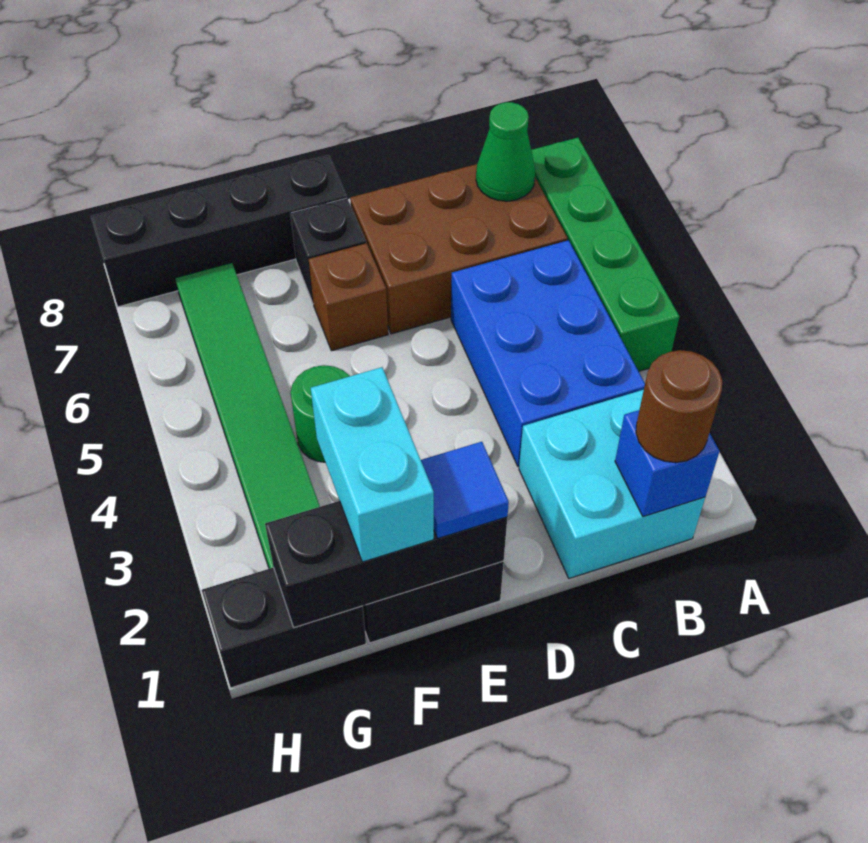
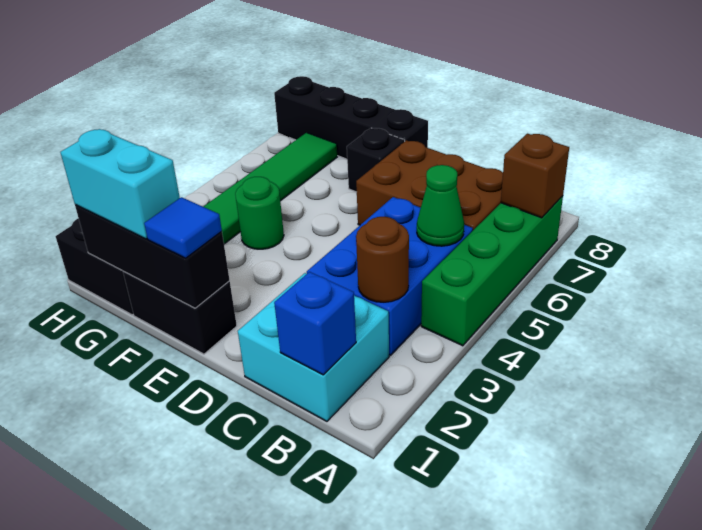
brown round brick B1 level 3 -> brown round brick B3 level 2
green cone B7 level 2 -> green cone B5 level 2
brown brick E6 level 1 -> brown brick A7 level 2
cyan brick F1:F2 level 3 -> cyan brick F1:G1 level 3

